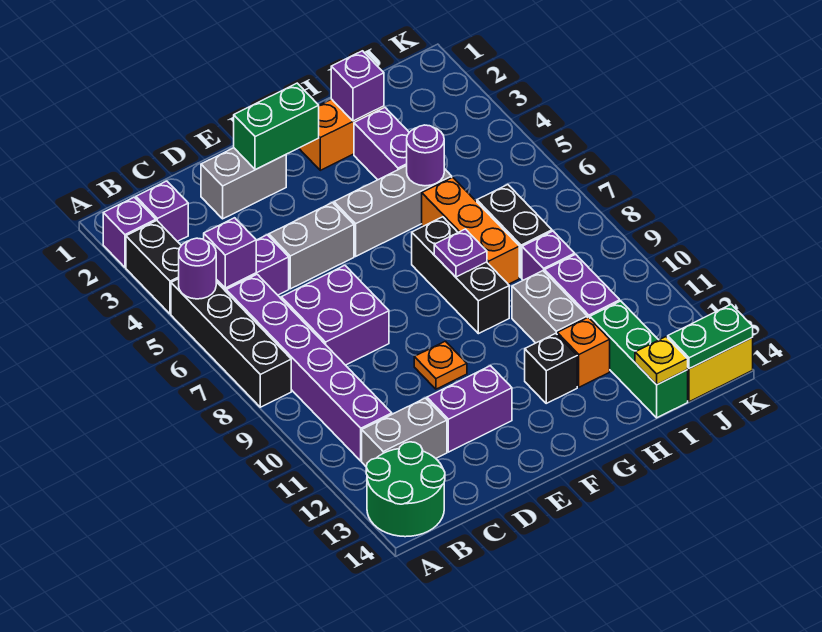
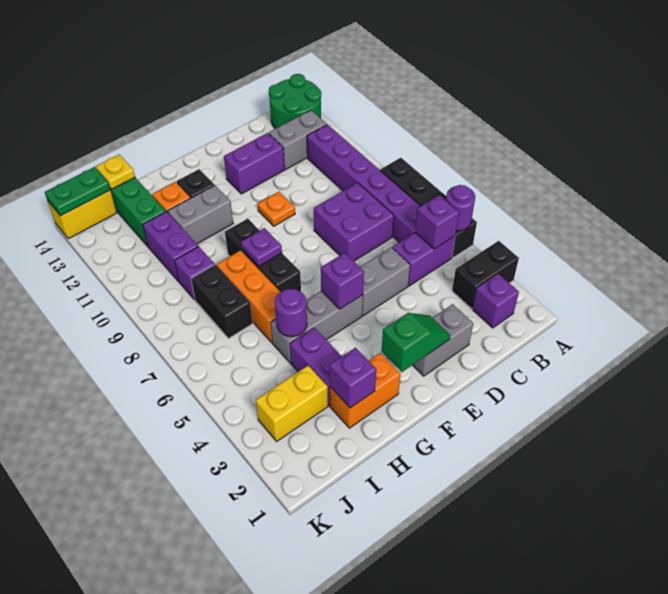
purple brick A2 level 1 -> purple brick F5 level 2
black brick A3:A4 level 1 -> black brick A3:B3 level 1
green brick E2:F2 level 2 -> green slope E2:F2 level 2 top F
grey brick H10:H11 level 1 -> grey brick G11:H11 level 1
none -> yellow brick I3:J3 level 1

